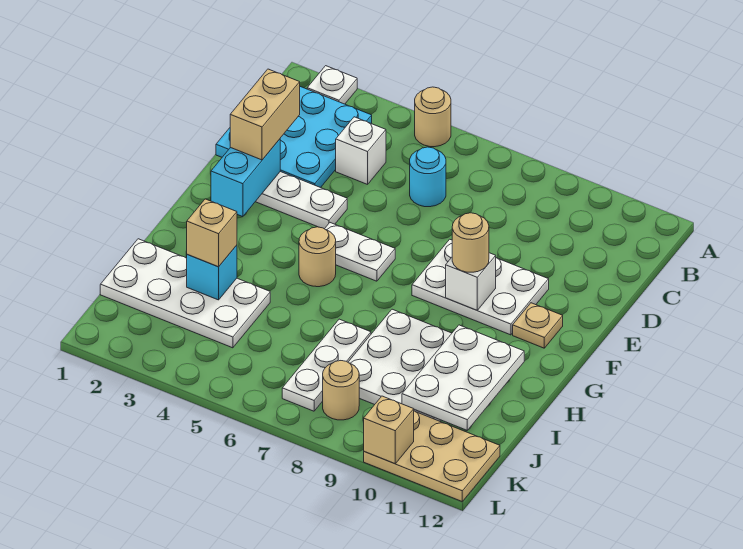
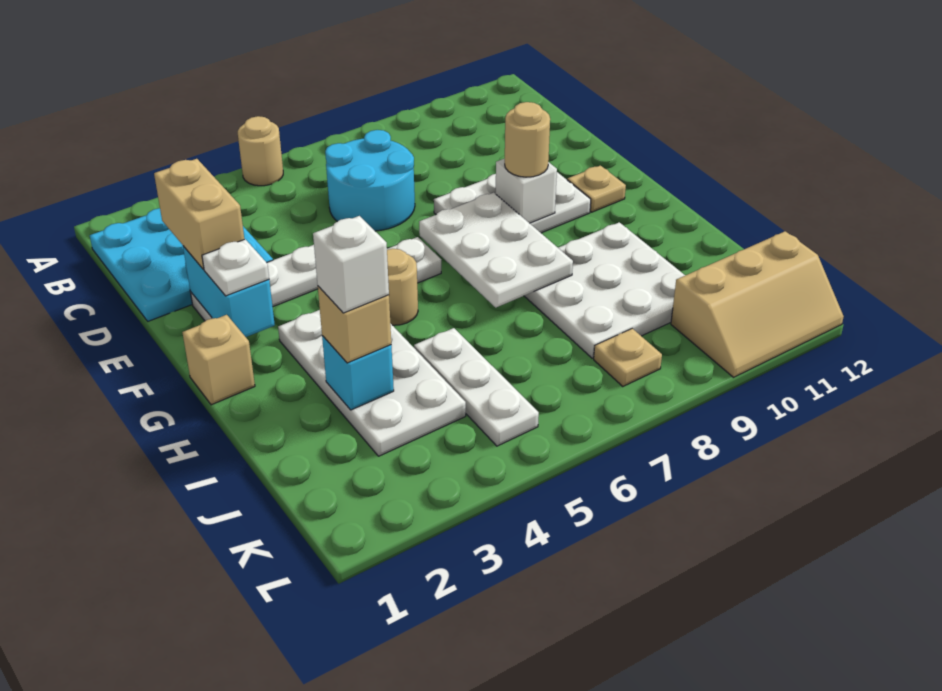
white plate A2 level 1 -> white plate F2 level 3
white brick C4 level 1 -> white brick I3 level 4
cyan round brick C6 level 1 -> cyan round brick C6:D7 level 1
white plate H10:J11 level 2 -> white plate F7:H8 level 2
white plate I1:J4 level 1 -> white plate G3:J4 level 1
white plate I7:K7 level 1 -> white plate I5:K5 level 1
tan round brick K8 level 1 -> tan plate K8 level 1
tan plate K10:L12 level 1 -> tan slope K10:L12 level 1 top K
tan brick L10 level 2 -> tan brick G1 level 1

